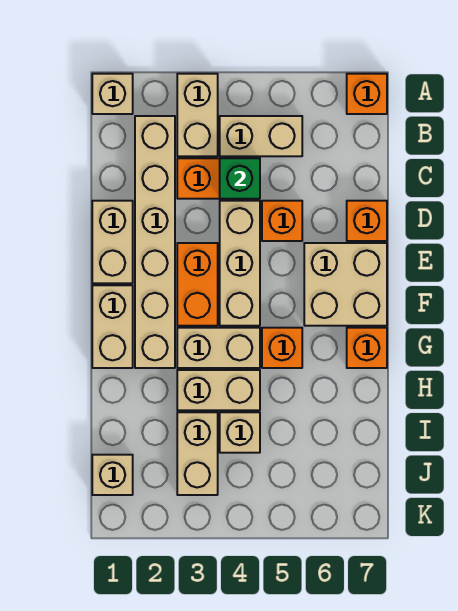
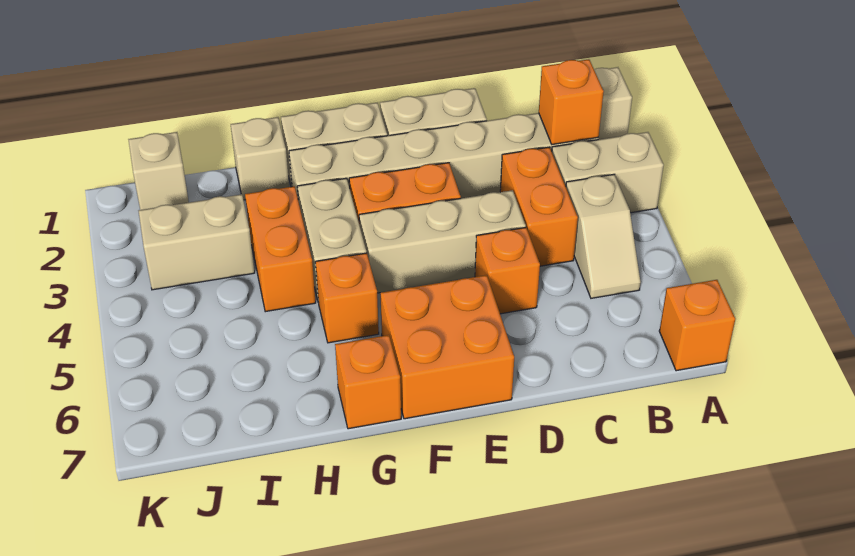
tan brick B4:B5 level 1 -> tan slope B4:B5 level 1 top 4
green brick C4 level 2 -> none
orange brick D7 level 1 -> orange brick B2 level 2
tan brick E6:F7 level 1 -> orange brick E6:F7 level 1
tan brick H3:H4 level 1 -> orange brick H3:H4 level 1
tan brick I4 level 1 -> tan brick H1 level 1

